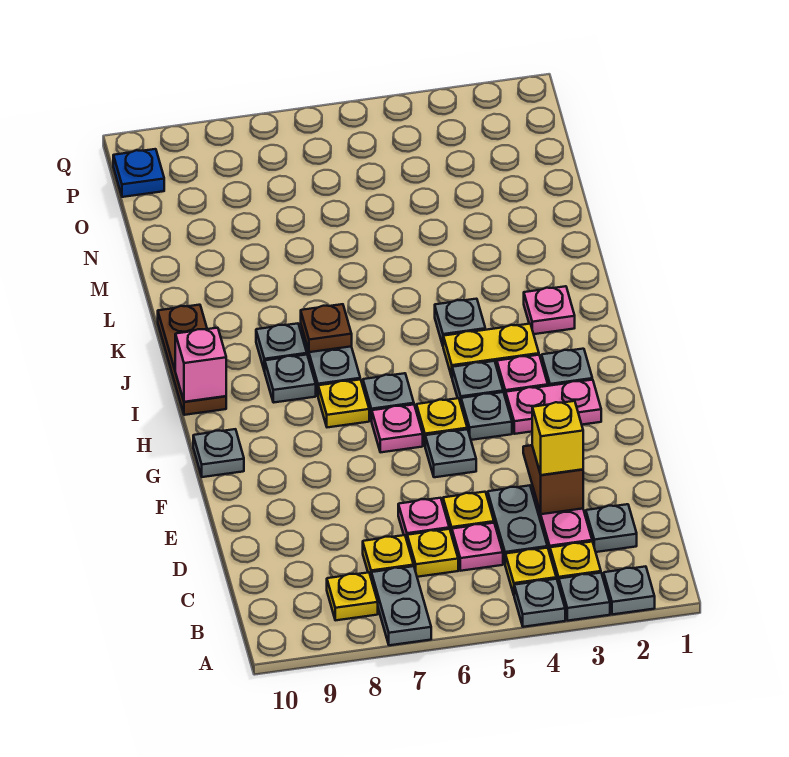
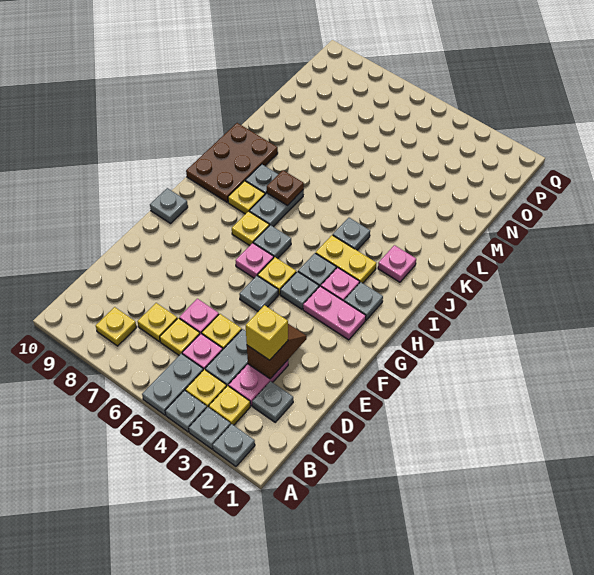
grey plate A7:B7 level 1 -> grey plate A5:B5 level 1
grey plate I8 level 1 -> yellow plate I8 level 1
brown plate I10:K10 level 1 -> brown plate I9:K10 level 1
pink brick I10 level 2 -> none
blue plate P10 level 1 -> none

